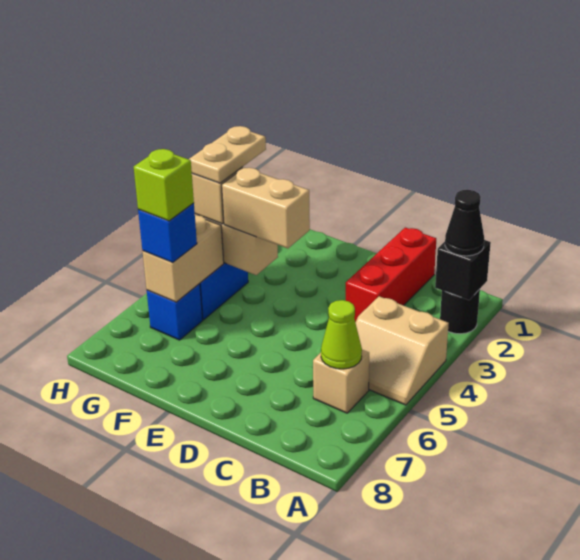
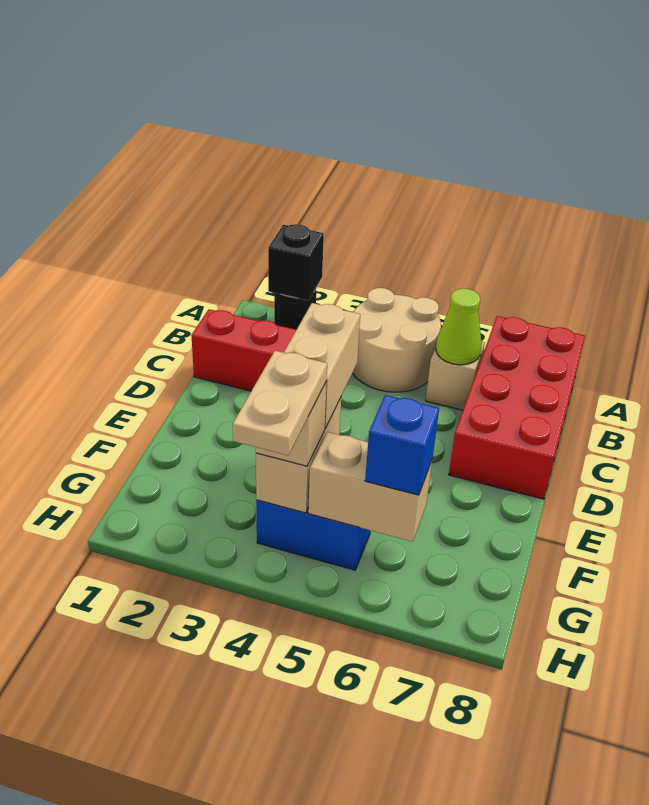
black cone A2 level 3 -> none
tan slope A4:B5 level 1 top 4 -> tan round brick A4:B5 level 1
none -> red brick A7:D8 level 1
tan plate G3:G4 level 4 -> tan plate G4:H4 level 4
blue brick G6 level 1 -> none
lime brick G6 level 4 -> none

